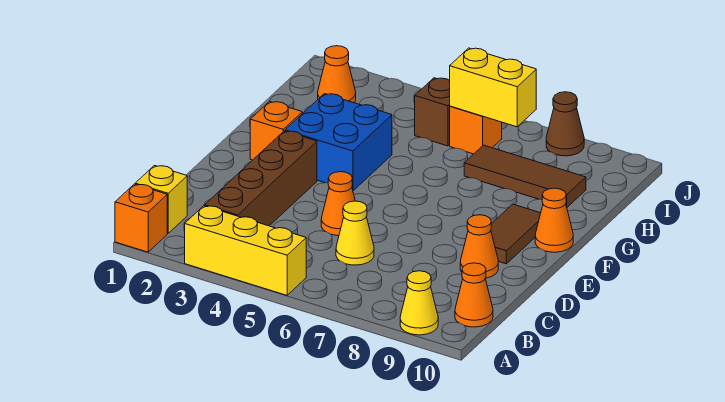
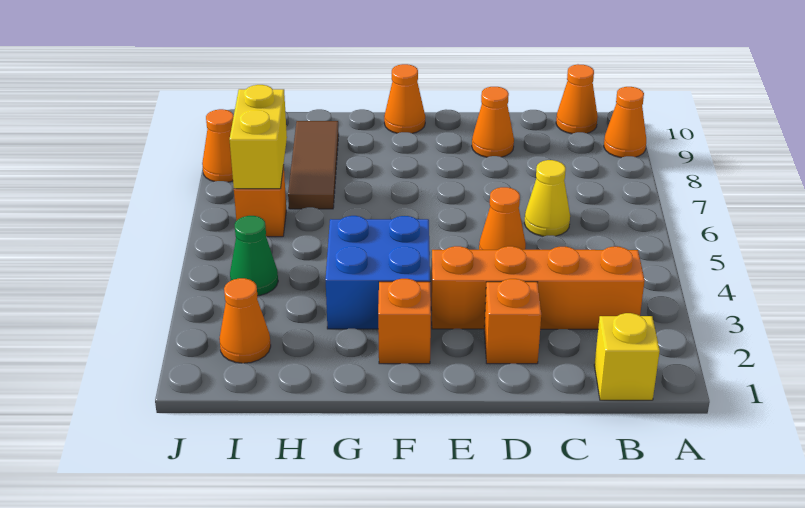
orange brick A1 level 1 -> orange brick D2 level 1
yellow brick A3:A5 level 1 -> none
yellow cone A9 level 1 -> orange cone A9 level 1
brown brick B3:E3 level 1 -> orange brick B3:E3 level 1
brown tile E9:F9 level 1 -> none
none -> green cone I4 level 1
brown brick I5 level 1 -> none
brown cone J8 level 1 -> orange cone J8 level 1

